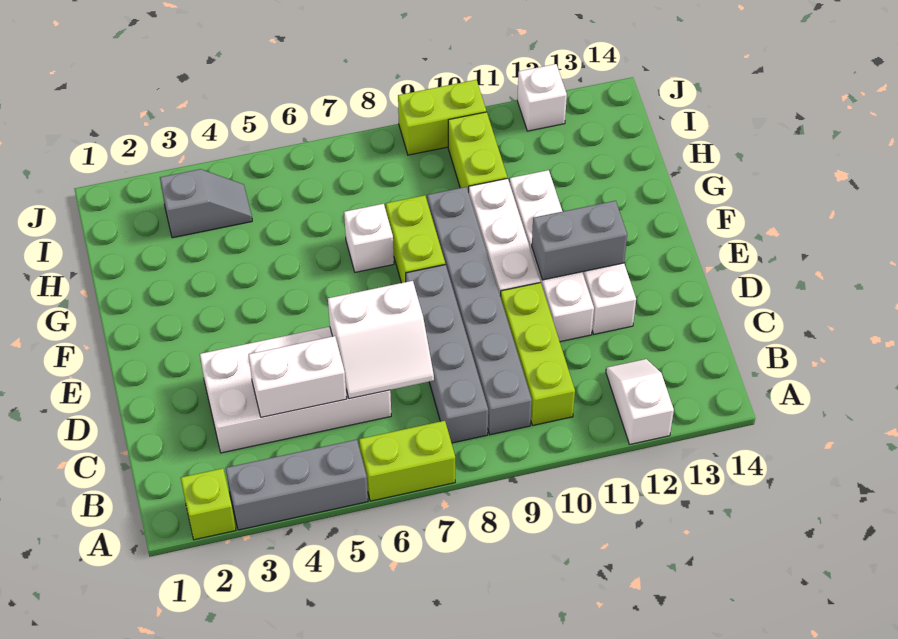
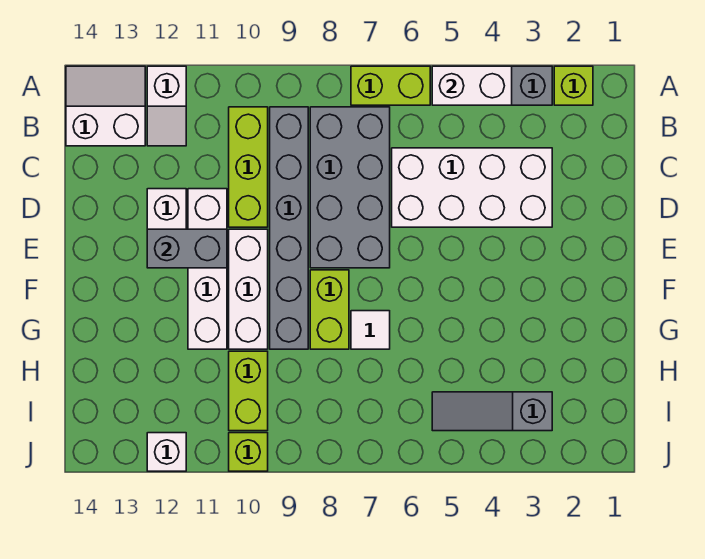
grey brick B8:E8 level 1 -> grey brick B7:E8 level 1
white brick C4:C5 level 2 -> white brick A4:A5 level 2
white slope C6:D7 level 2 top D -> white slope A13:B14 level 1 top B
white brick G7 level 1 -> white tile G7 level 1
grey slope I3:I4 level 1 top 3 -> grey slope I3:I5 level 1 top 3
lime brick J9:J10 level 1 -> lime brick J10 level 1

